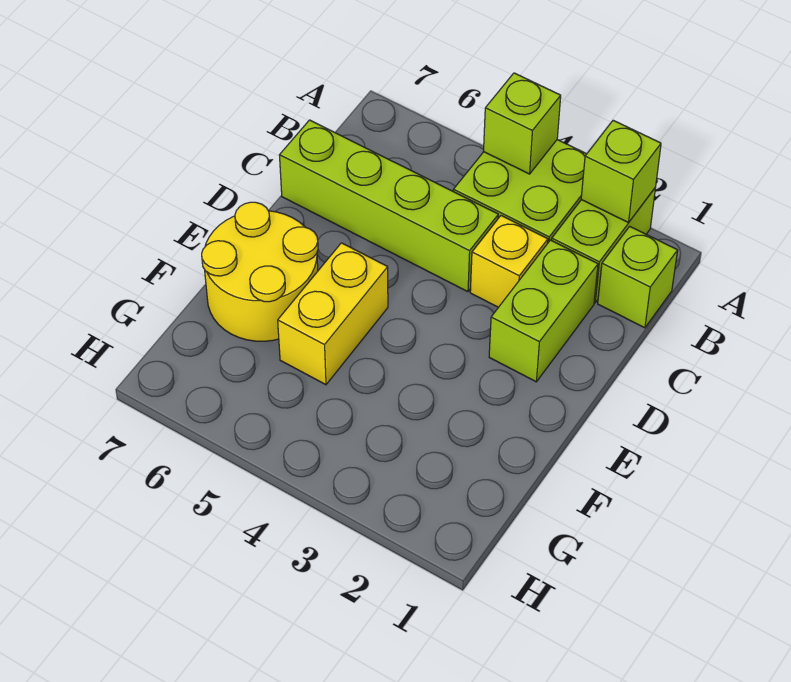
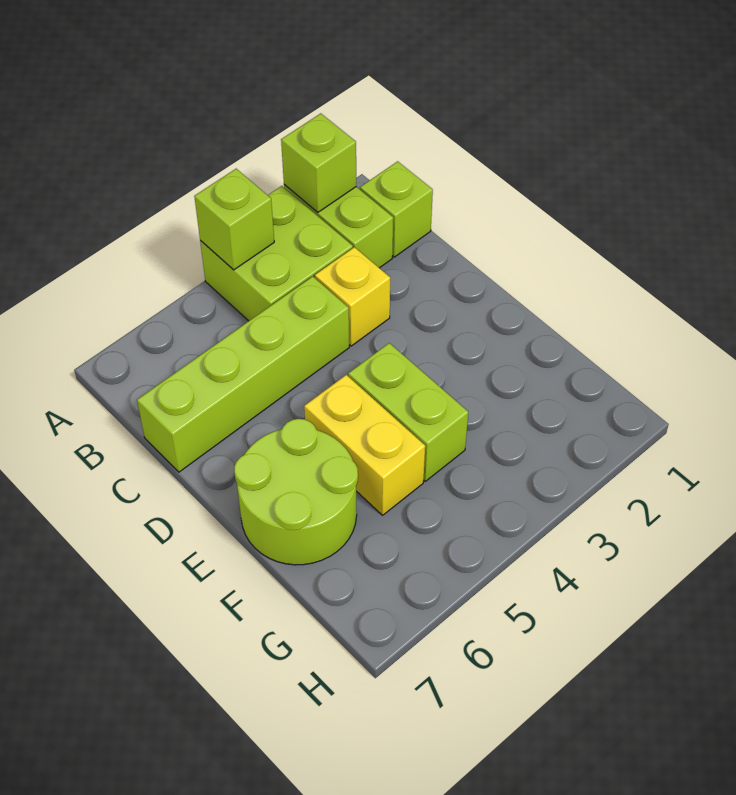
lime brick C2:D2 level 1 -> lime brick E4:F4 level 1
yellow round brick E6:F7 level 1 -> lime round brick E6:F7 level 1

